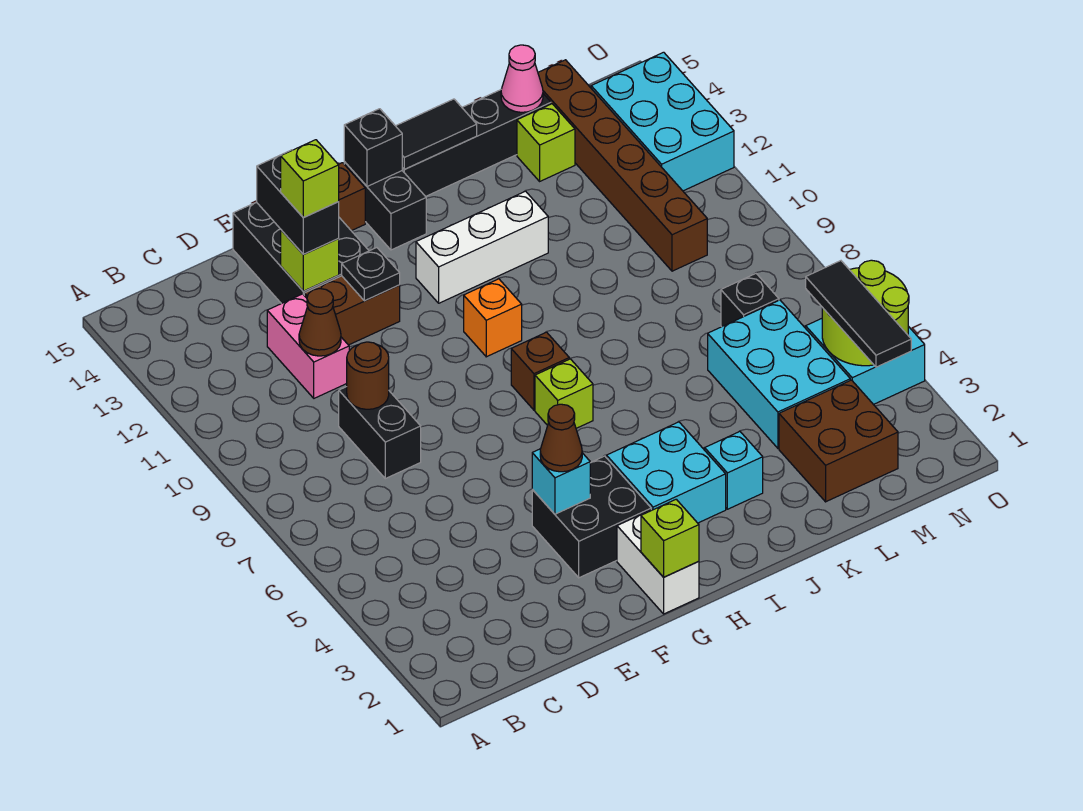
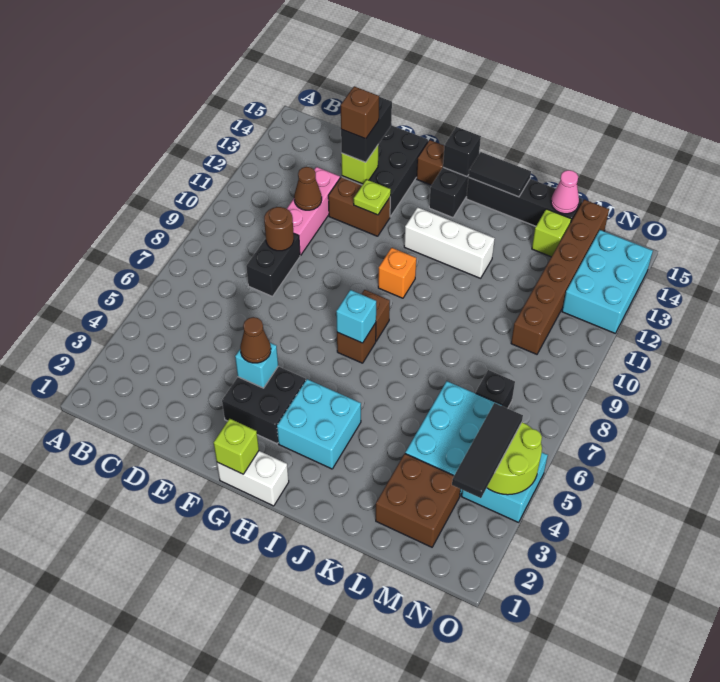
pink brick D11:D12 level 1 -> pink brick D10:D12 level 1
lime brick E13 level 4 -> brown brick E13 level 4
black plate F12 level 2 -> lime plate F12 level 2
white brick G1:G2 level 1 -> white brick G1:H1 level 1
lime brick H7 level 1 -> brown brick H7 level 1
cyan brick J3 level 1 -> cyan brick H7 level 2

